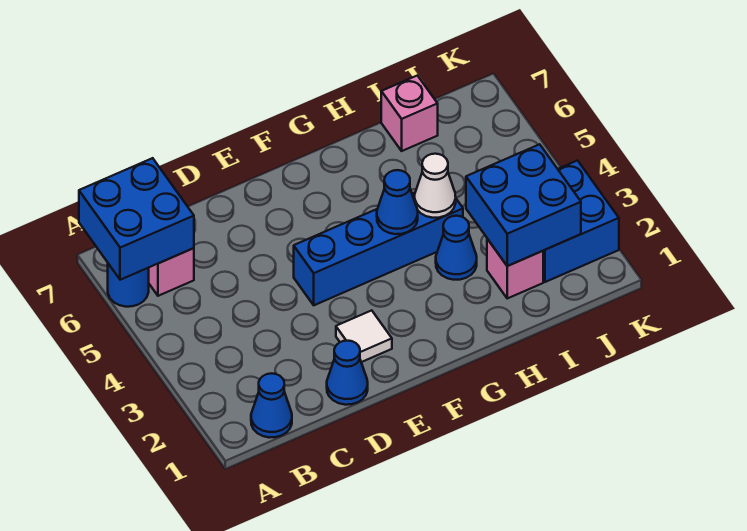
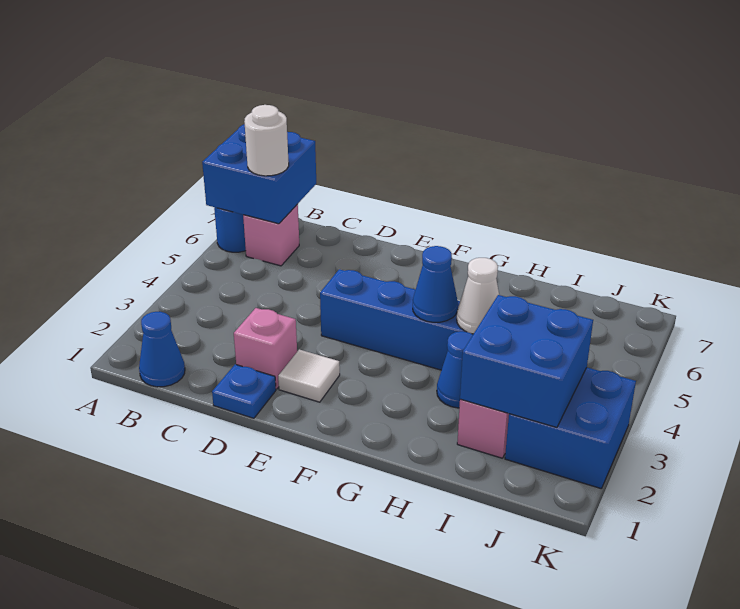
none -> white round brick B6 level 3
blue cone D1 level 1 -> blue plate D1 level 1
pink brick I7 level 1 -> pink brick D2 level 1

